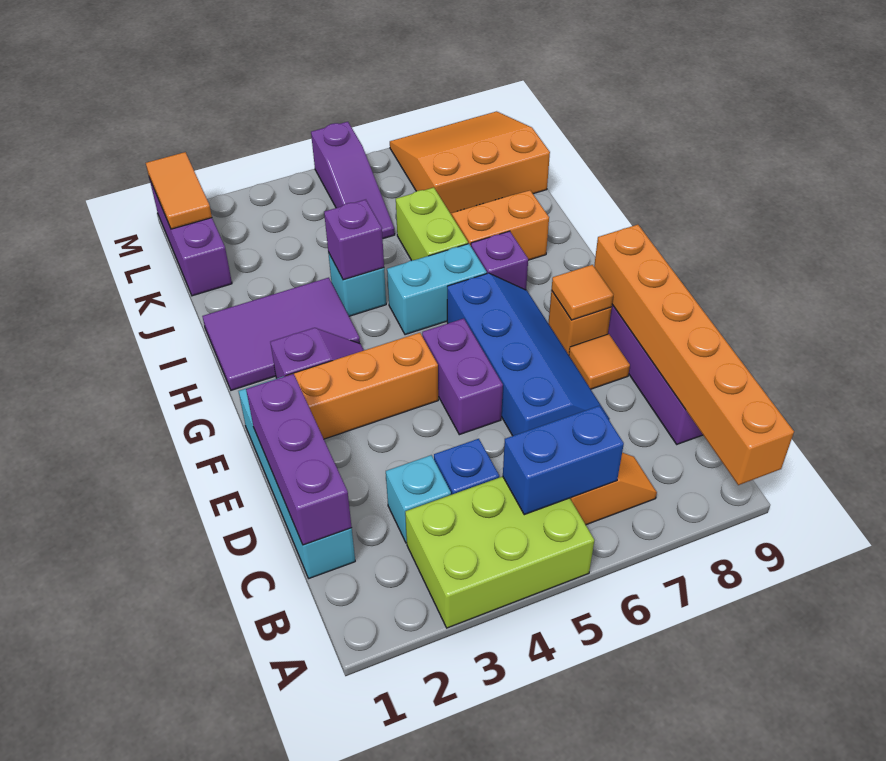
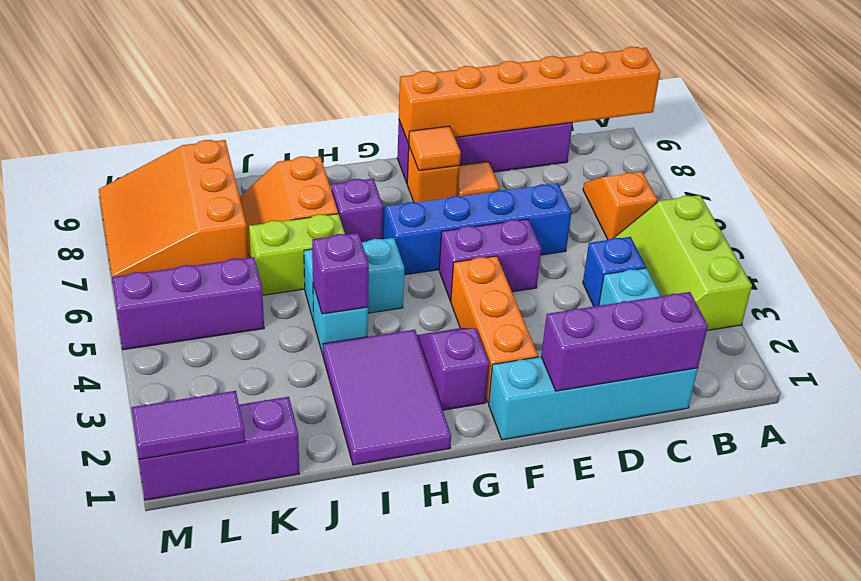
lime brick A3:B5 level 1 -> lime slope A3:B5 level 1 top A
blue brick B5:B6 level 2 -> none
cyan brick H5:H6 level 1 -> cyan brick H5:I5 level 1
purple slope K5:M5 level 1 top M -> purple brick K5:M5 level 1
orange tile L1:M1 level 2 -> purple tile L1:M1 level 2

